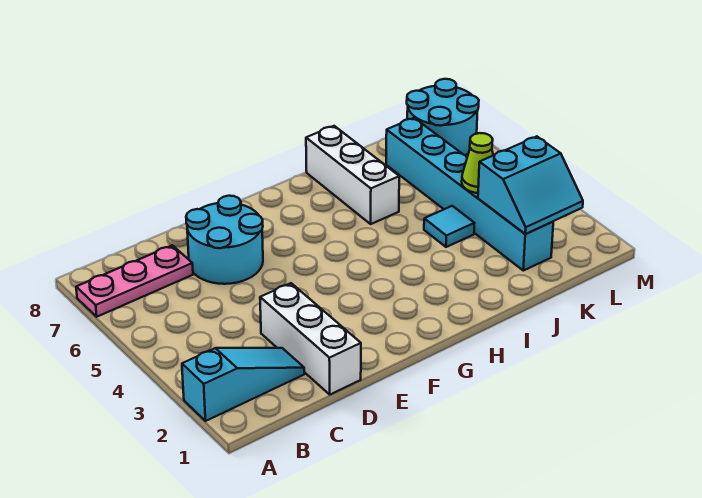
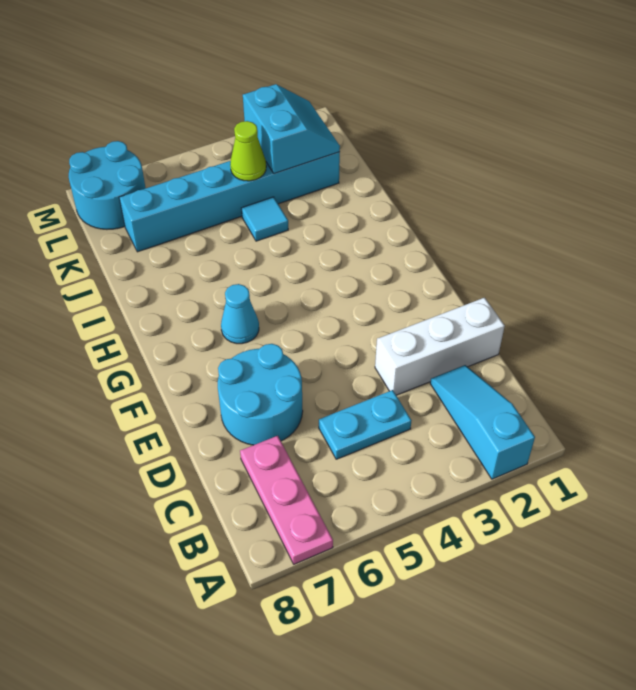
none -> cyan plate C4:C5 level 1
none -> cyan cone G6 level 1
white brick I6:I8 level 1 -> none

